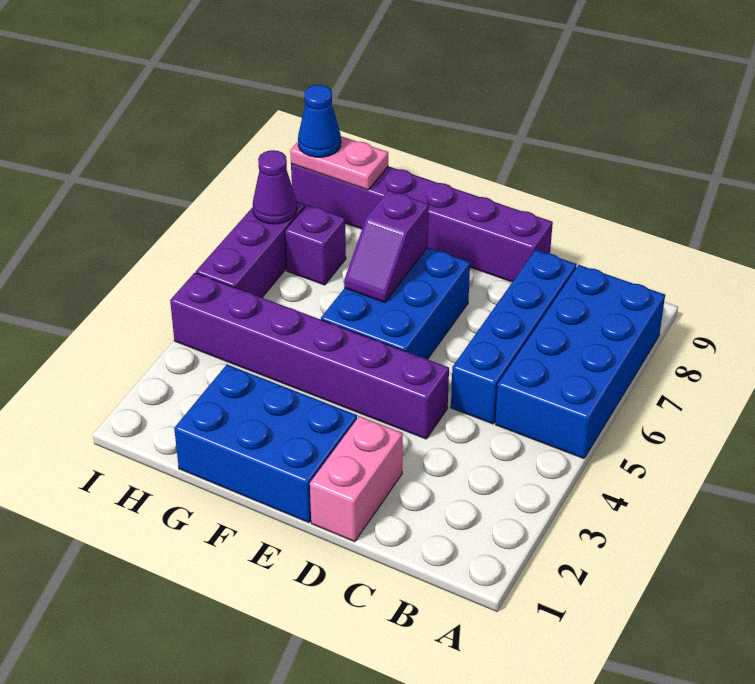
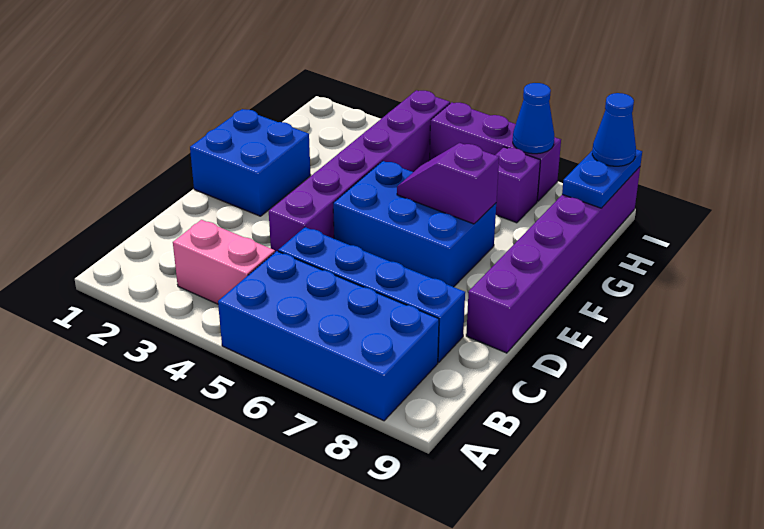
pink brick D1:D2 level 1 -> pink brick B3:B4 level 1
blue brick E1:G2 level 1 -> blue brick E1:F2 level 1
pink plate H9:I9 level 2 -> blue plate H9:I9 level 2
purple cone I7 level 2 -> blue cone I7 level 2

